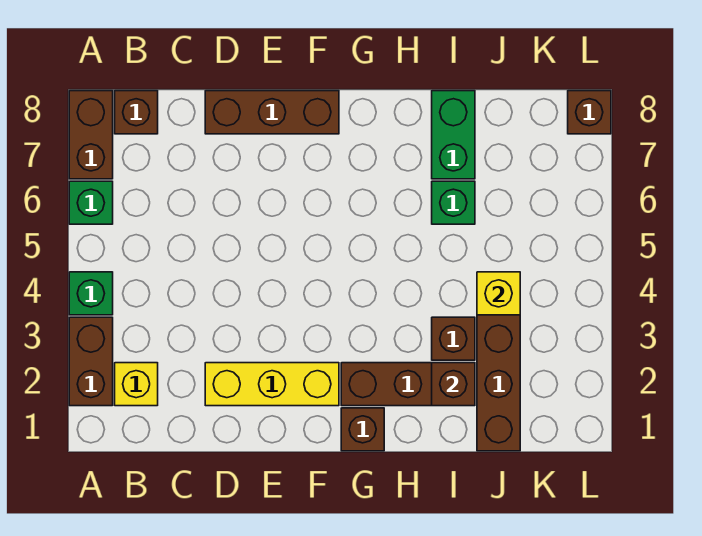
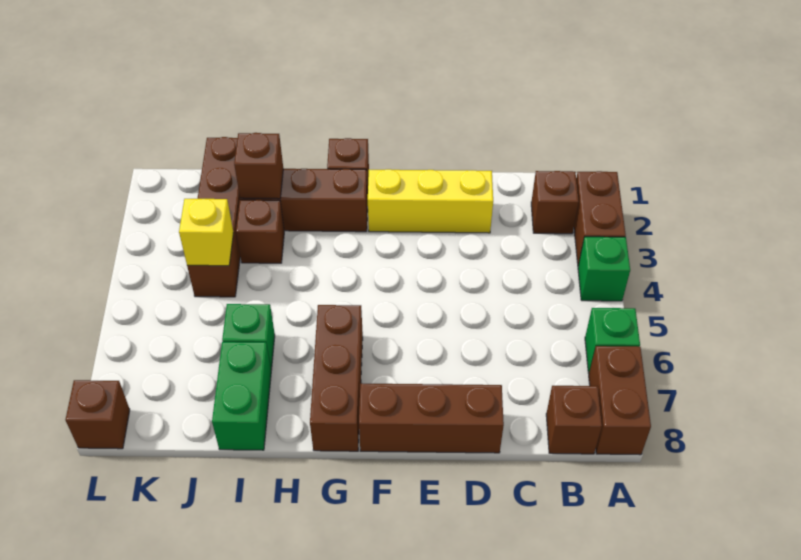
yellow brick B2 level 1 -> brown brick B2 level 1
none -> brown brick G6:G8 level 1

